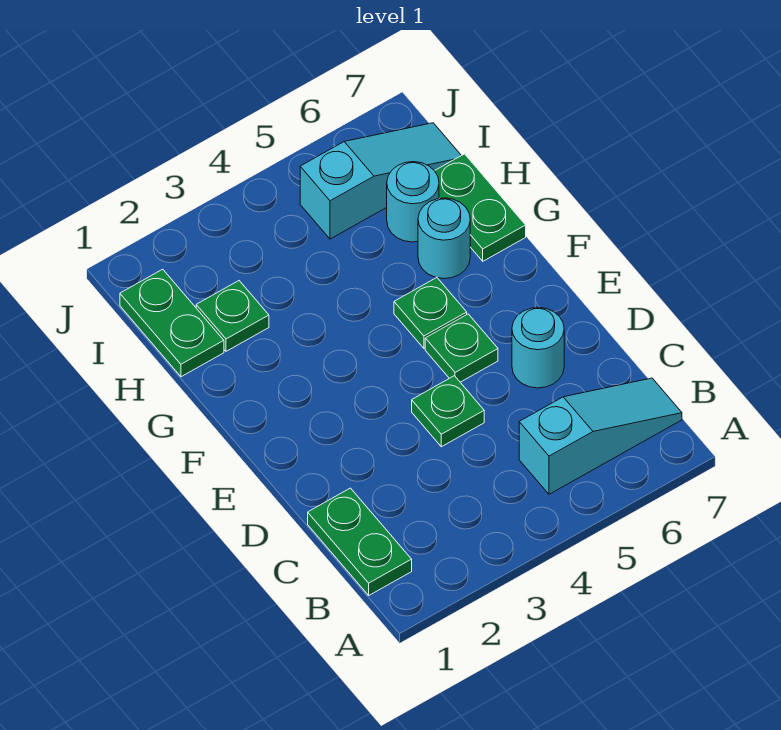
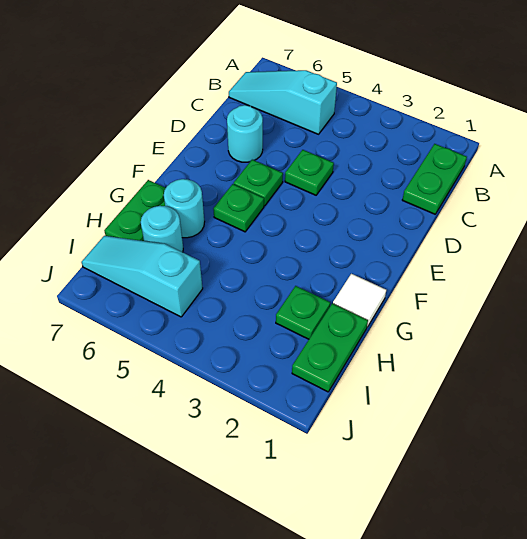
none -> white tile G1 level 1

